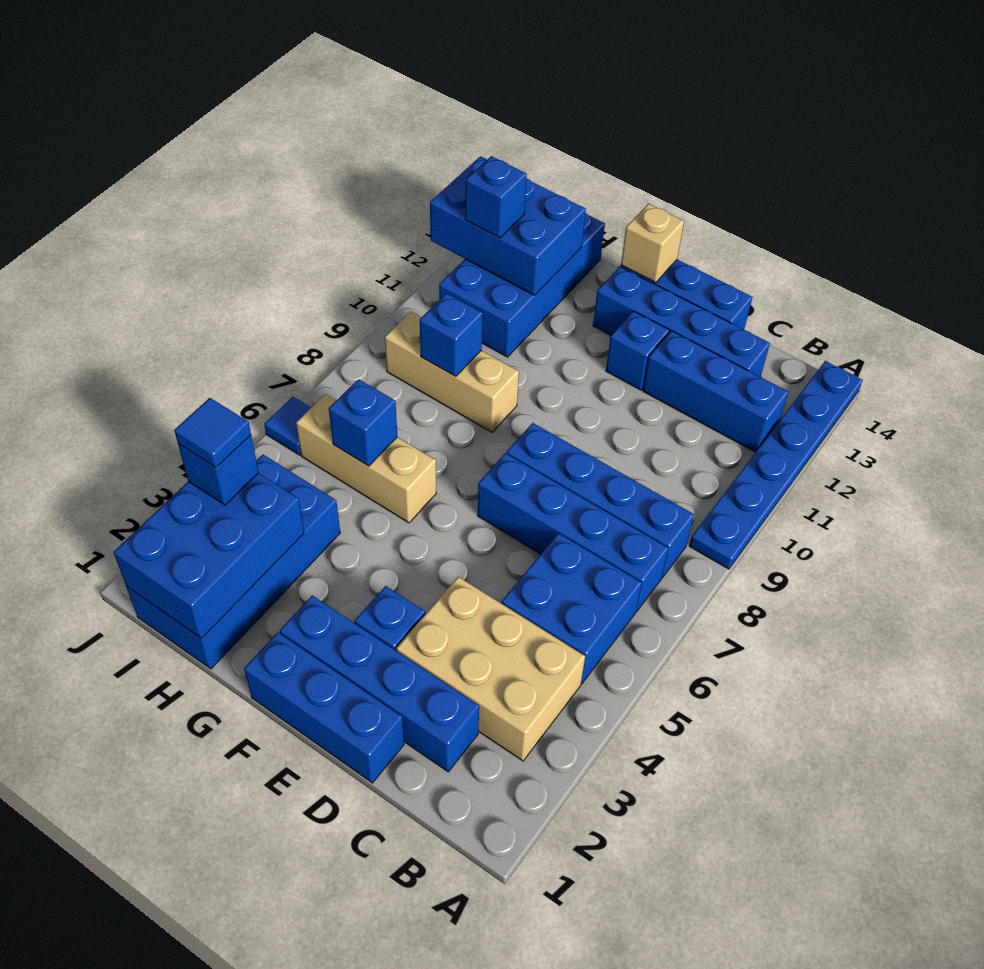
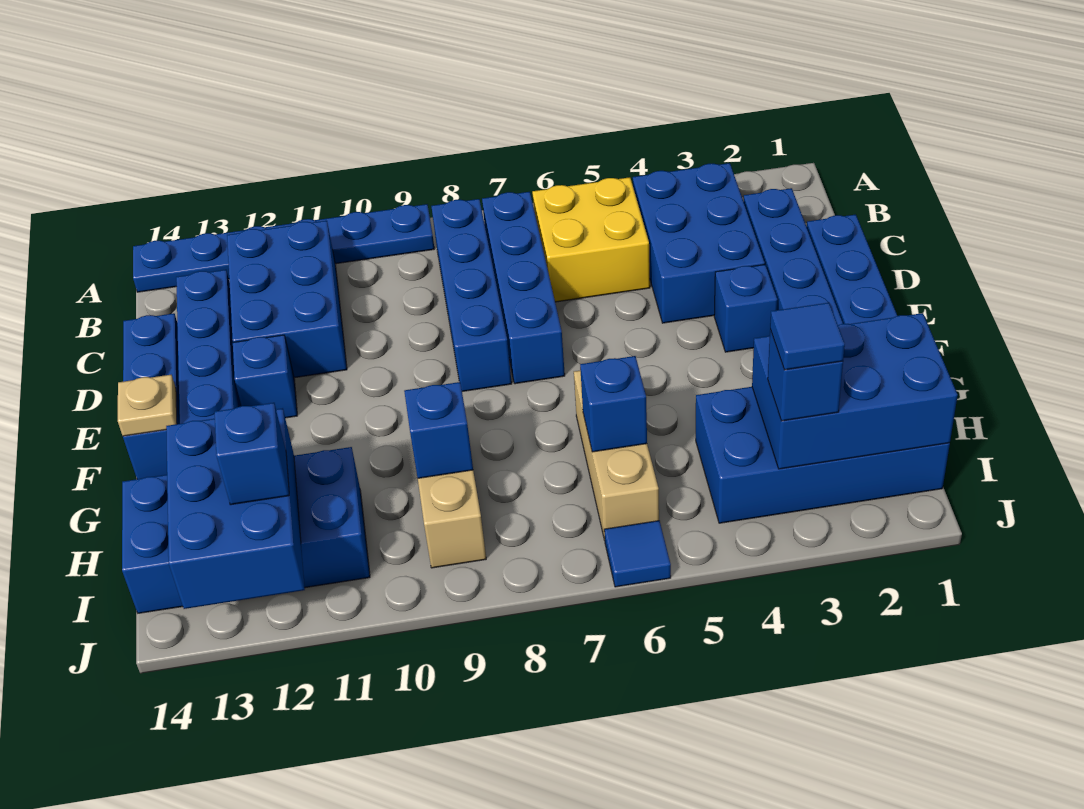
tan brick B3:D4 level 1 -> blue brick B3:D4 level 1
blue brick B5:C6 level 1 -> yellow brick B5:C6 level 1
blue brick B12:D12 level 1 -> blue brick B11:D12 level 1
tan brick F14 level 2 -> tan plate F14 level 2

